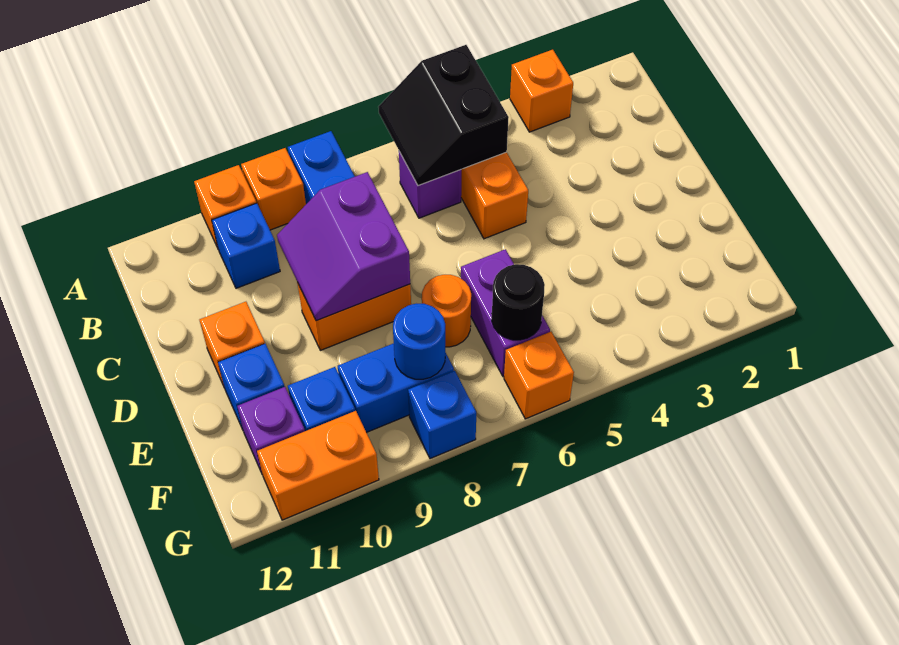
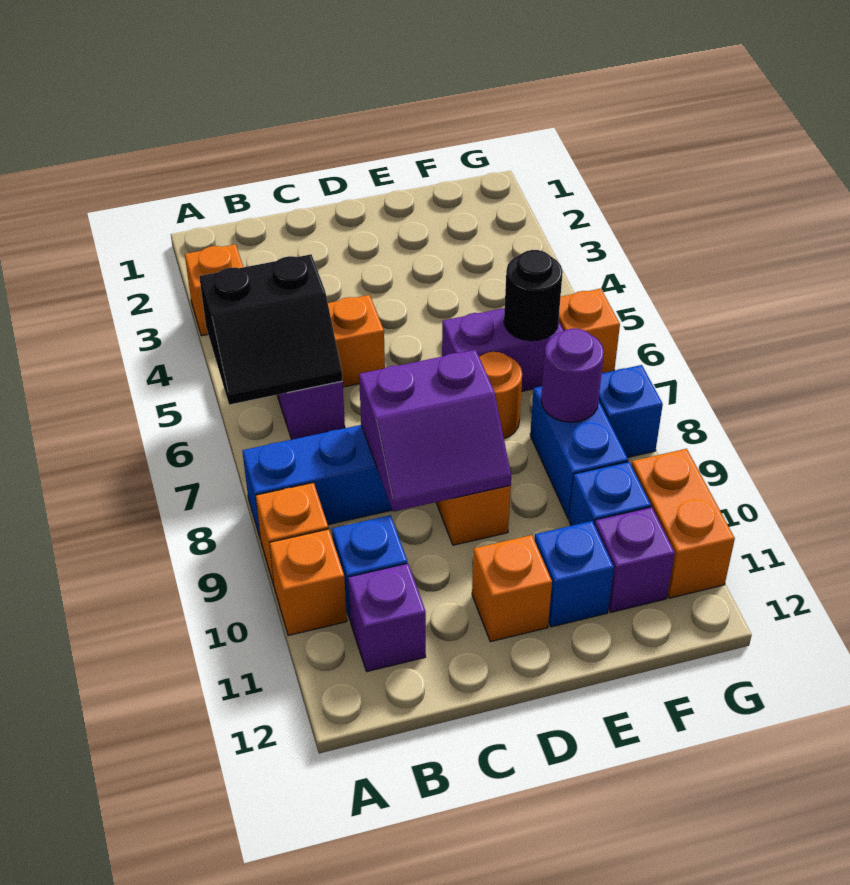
none -> purple brick B11 level 1
blue round brick F8 level 2 -> purple round brick F8 level 2

